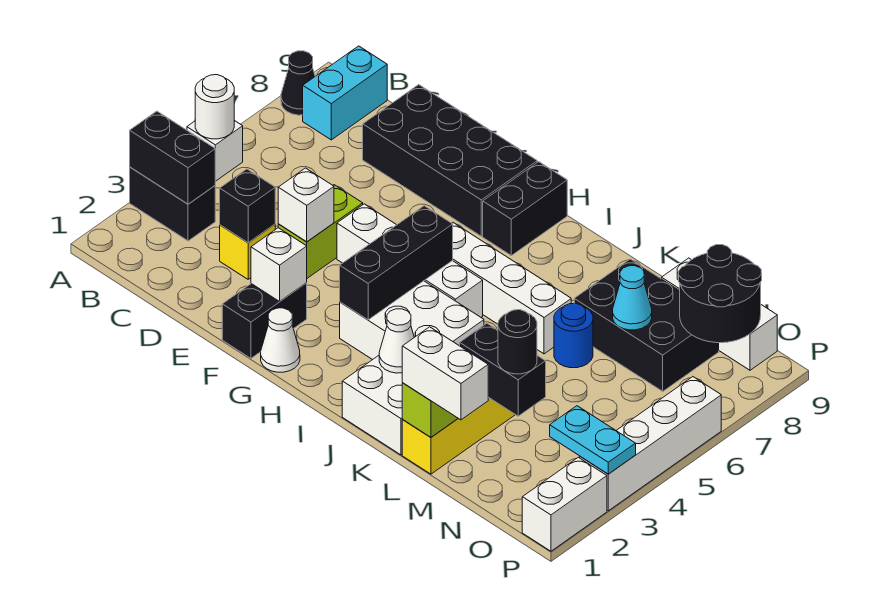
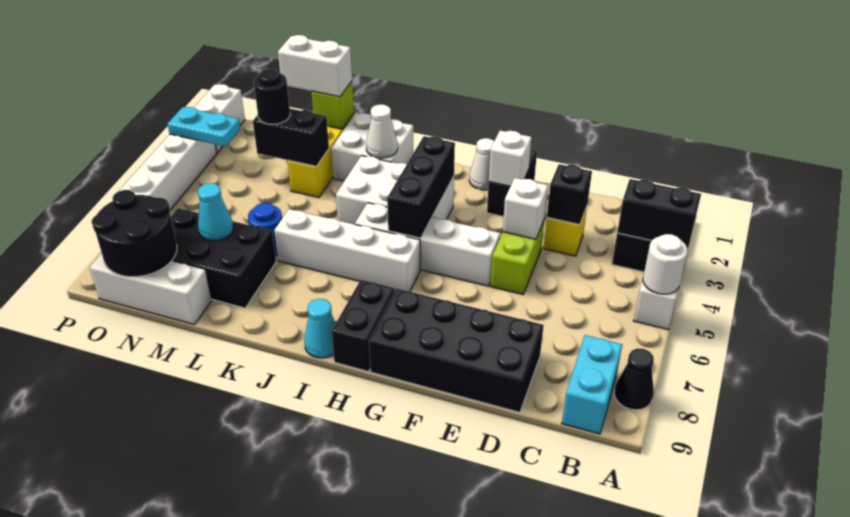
none -> cyan cone I9 level 1

